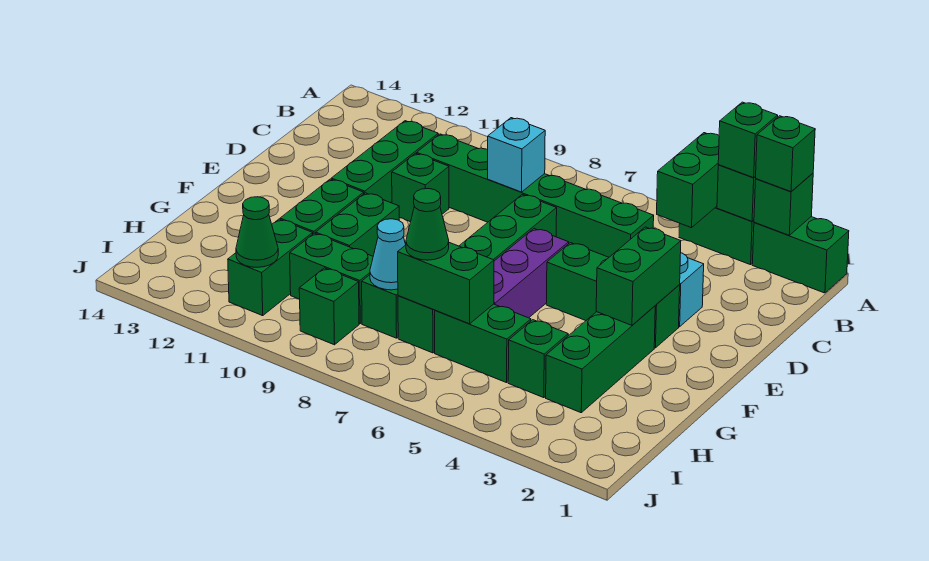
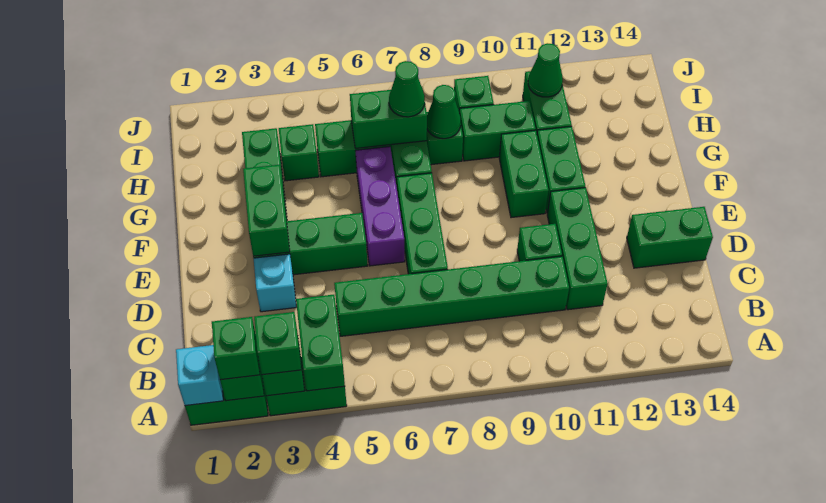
cyan brick C8 level 2 -> cyan brick A1 level 2
none -> green brick D13:D14 level 1
cyan cone H8 level 2 -> green cone H8 level 2

